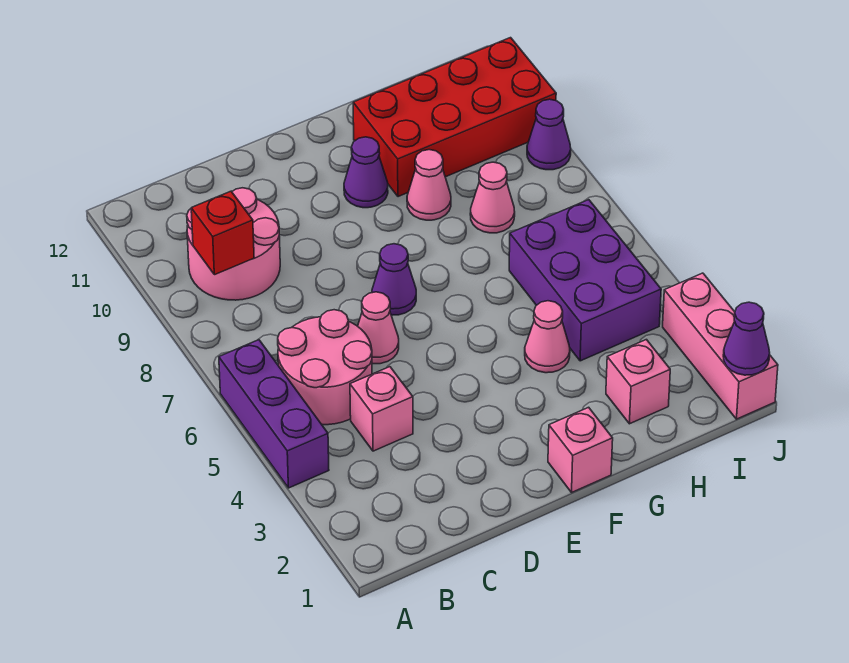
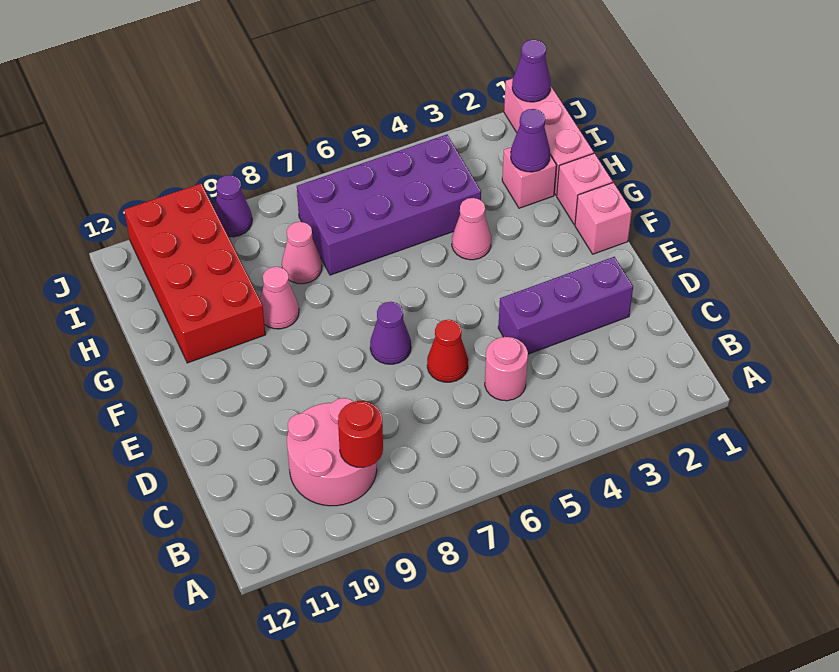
purple brick A4:A6 level 1 -> purple brick D2:D4 level 1
pink round brick B5:C6 level 1 -> pink round brick C5 level 1
red brick B9 level 2 -> red round brick B9 level 2
pink brick C4 level 1 -> pink brick G1 level 1
pink cone D6 level 1 -> red cone D6 level 1
purple cone F10 level 1 -> purple cone H2 level 2
purple brick H4:I6 level 1 -> purple brick H4:I7 level 1
pink brick J1:J3 level 1 -> pink brick H1:J1 level 1

